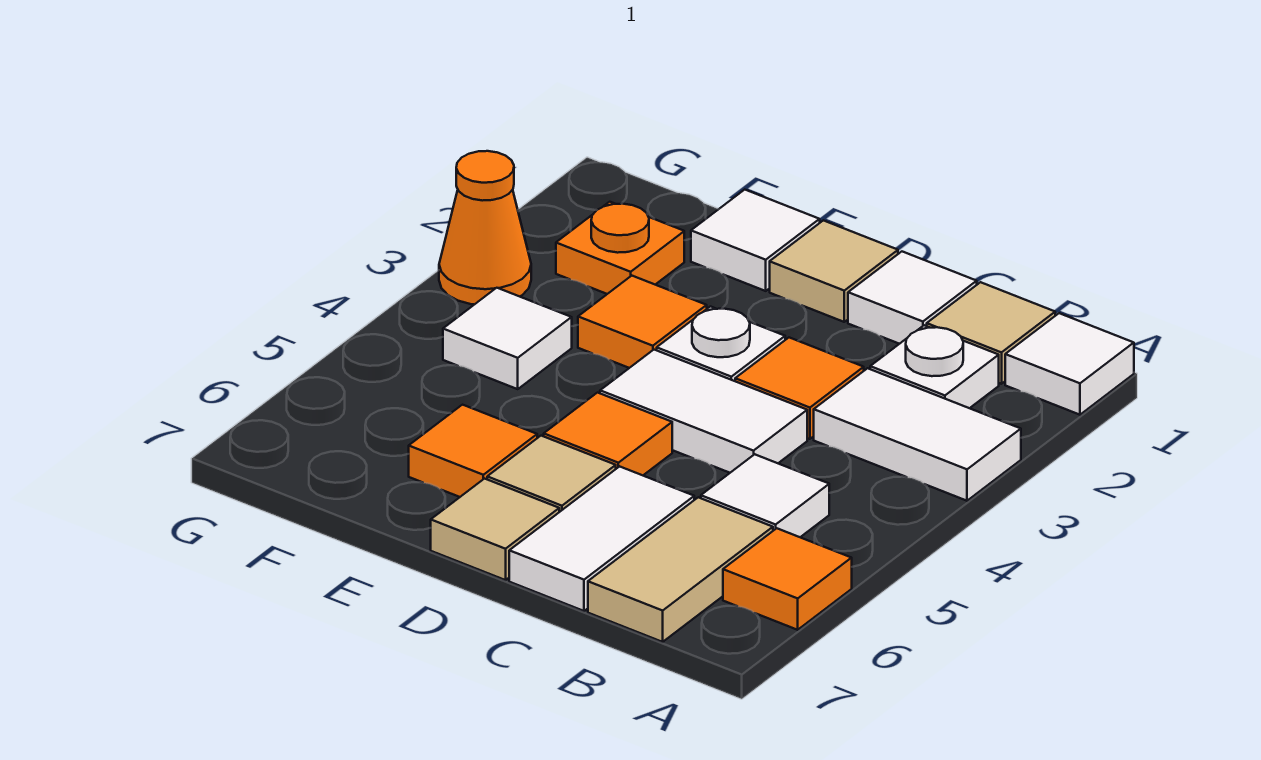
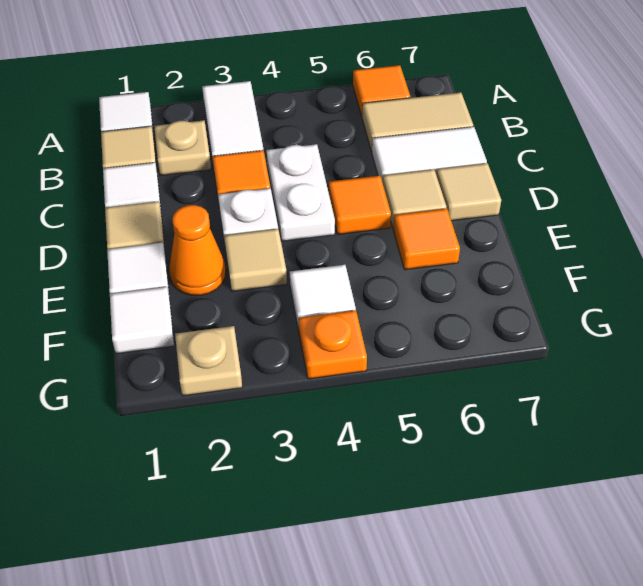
white plate B2 level 1 -> tan plate B2 level 1
white tile B5 level 1 -> white tile F1 level 1
white tile C4:D4 level 1 -> white plate C4:D4 level 1
orange tile E3 level 1 -> tan tile E3 level 1
orange plate F2 level 1 -> orange plate G4 level 1
none -> tan plate G2 level 1
orange cone G3 level 1 -> orange cone E2 level 1

